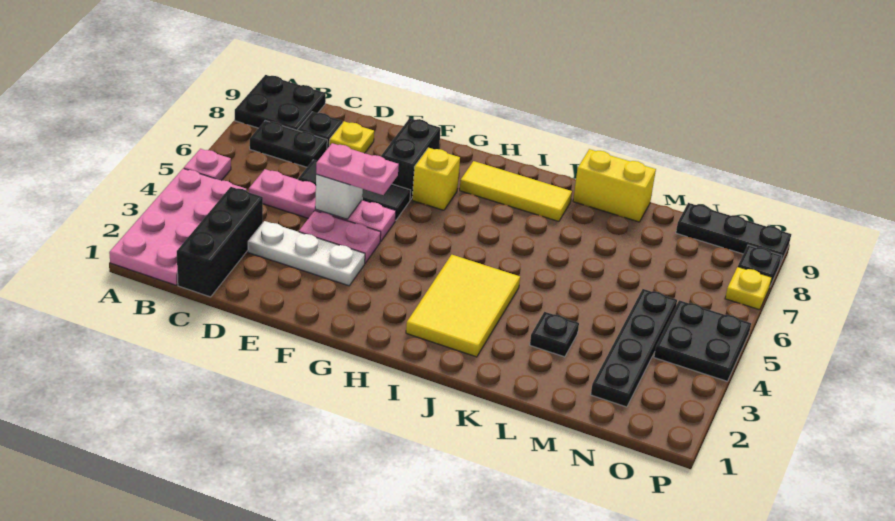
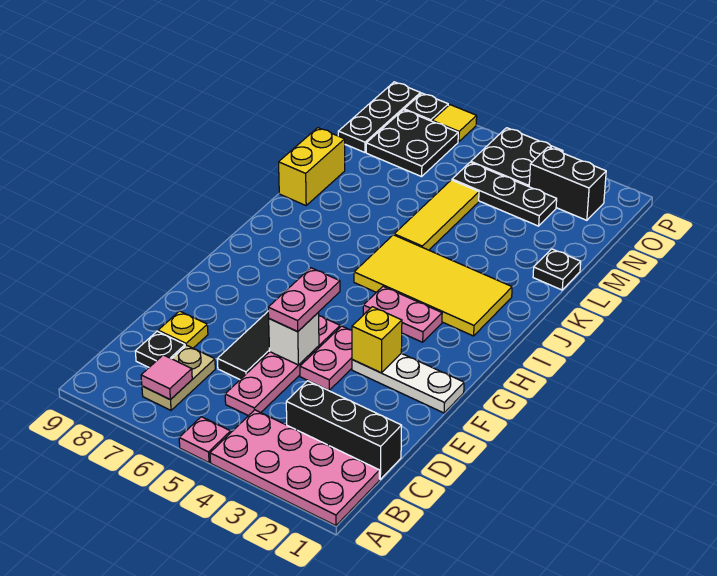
black plate A8:B9 level 1 -> black plate N7:O8 level 1
black plate B7:C7 level 1 -> tan plate B7:C7 level 1
none -> pink tile B7 level 2
white plate D3:F3 level 1 -> white plate F1:F3 level 1
black brick F7:F8 level 1 -> black brick O2:O3 level 1
yellow brick G7 level 1 -> yellow brick F3 level 2
none -> pink plate H3:H4 level 1
yellow tile H8:J8 level 1 -> yellow tile K5:M5 level 1
yellow tile I2:J4 level 1 -> yellow tile I2:J5 level 1
black plate L3 level 1 -> black plate L1 level 1
black plate N2:N5 level 1 -> black plate N3:N5 level 1
yellow plate P7 level 1 -> yellow tile P7 level 1

